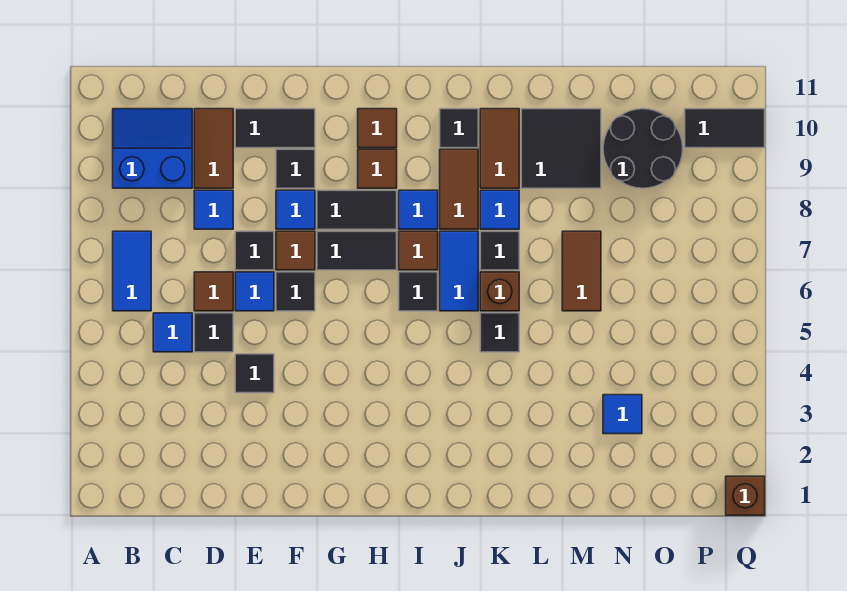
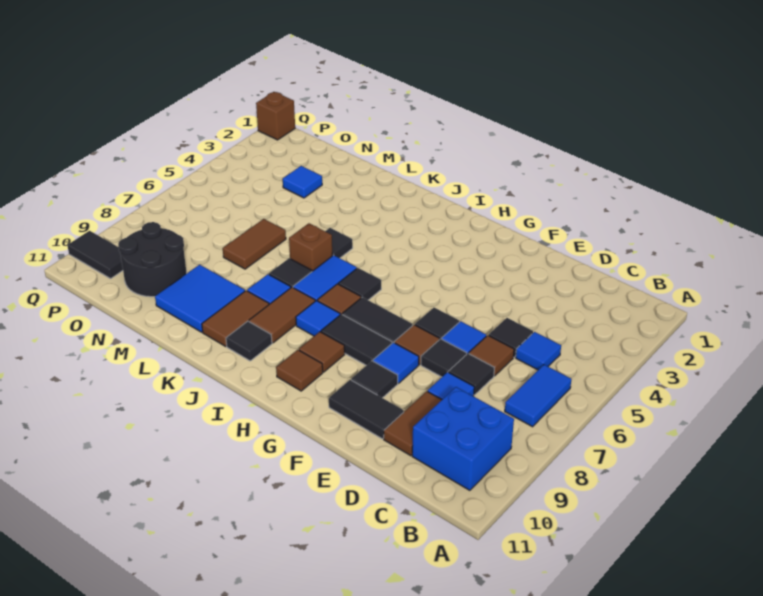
blue slope B9:C10 level 1 top 9 -> blue brick B9:C10 level 1
black tile E4 level 1 -> black tile D7 level 1
black tile L9:M10 level 1 -> blue tile L9:M10 level 1

